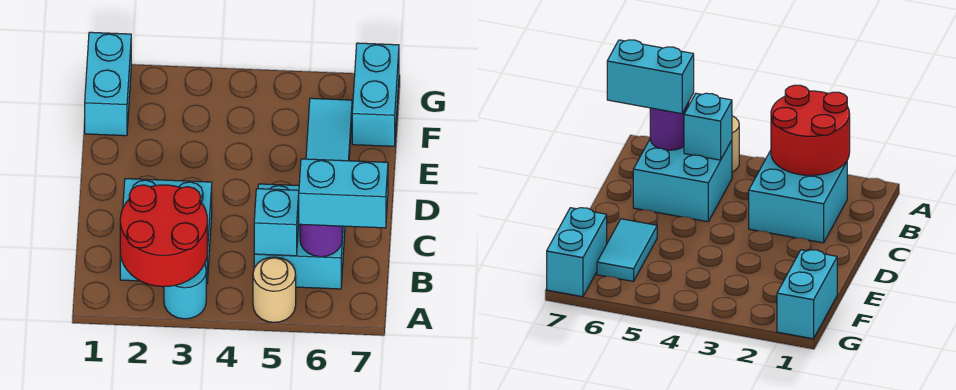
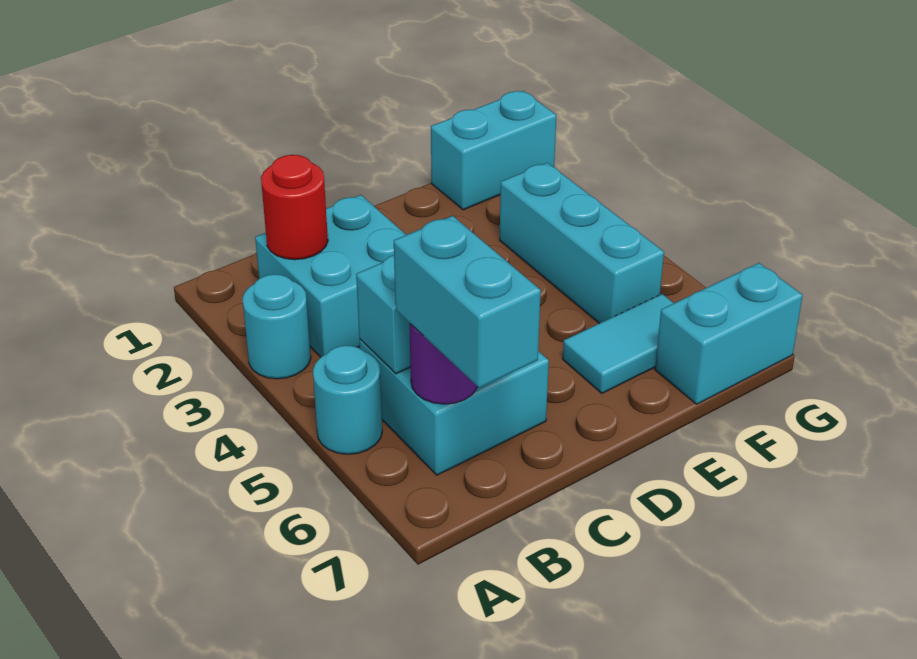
red round brick A2:B3 level 2 -> red round brick B2 level 2
tan round brick A5 level 1 -> cyan round brick A5 level 1
none -> cyan brick F3:F5 level 1

